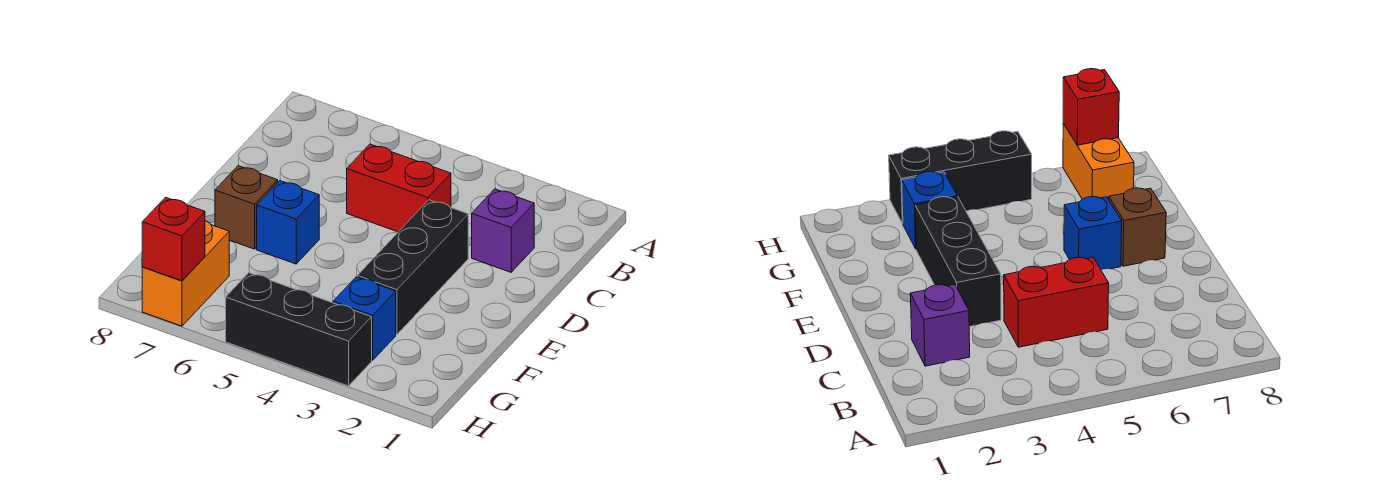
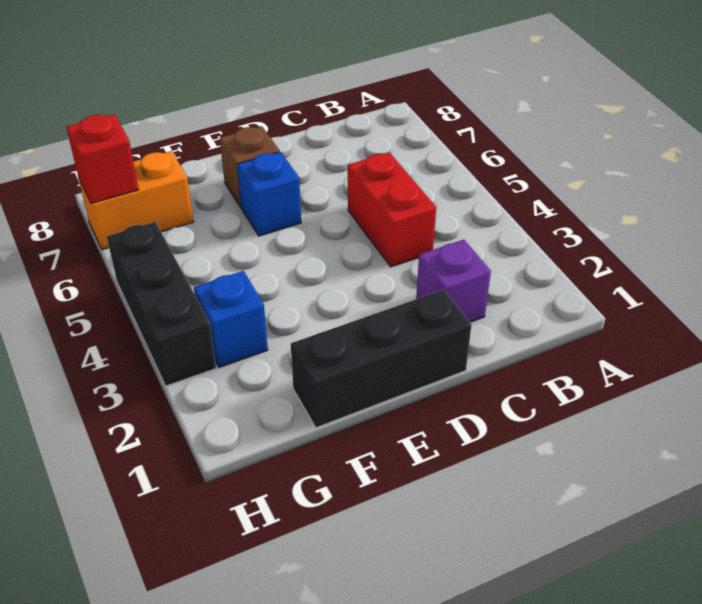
black brick D3:F3 level 1 -> black brick D1:F1 level 1

